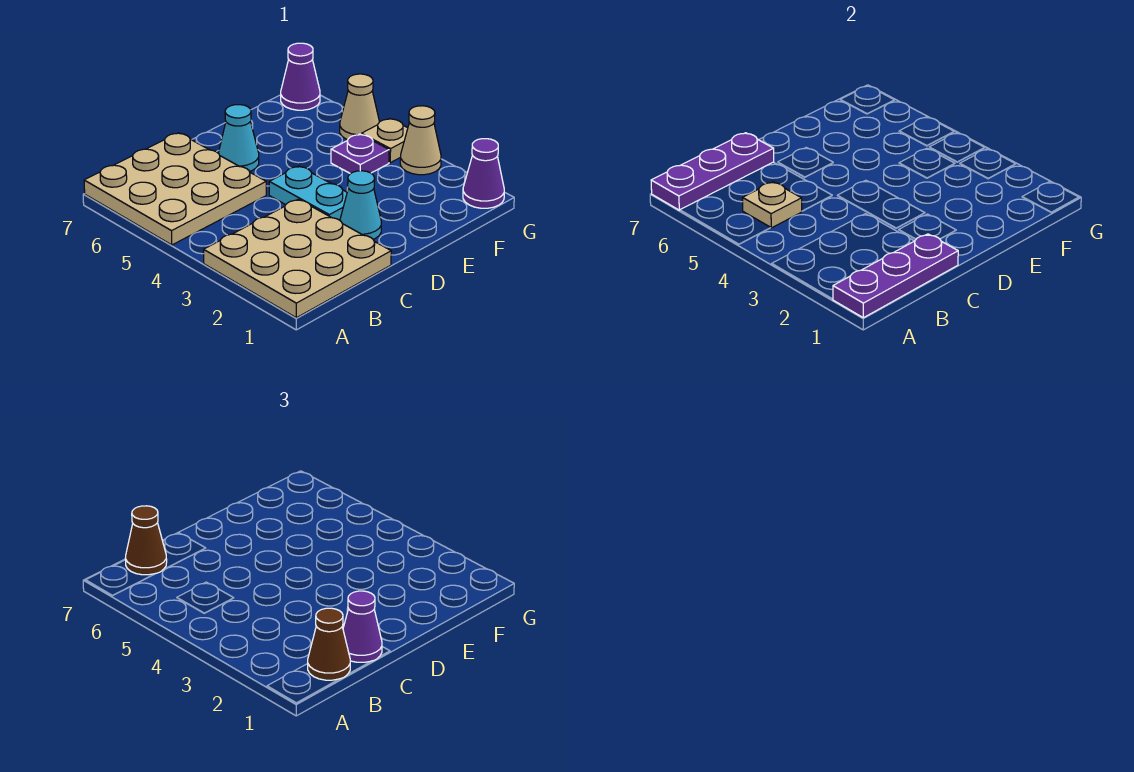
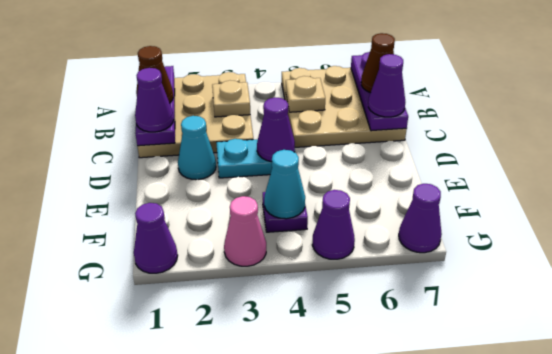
none -> purple cone C7 level 3
none -> purple cone D4 level 2
cyan cone D6 level 1 -> cyan cone F4 level 2
tan cone G3 level 1 -> pink cone G3 level 1
tan plate G4 level 1 -> tan plate B3 level 2
tan cone G5 level 1 -> purple cone G5 level 1

